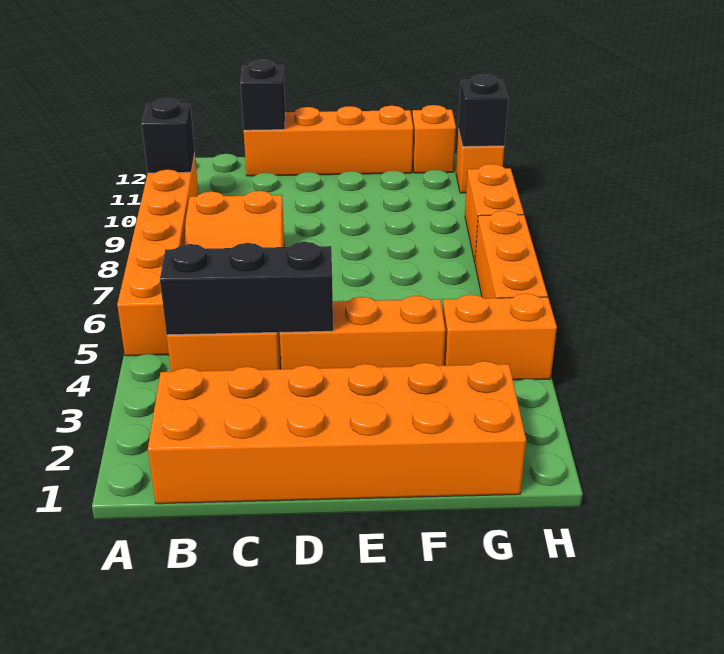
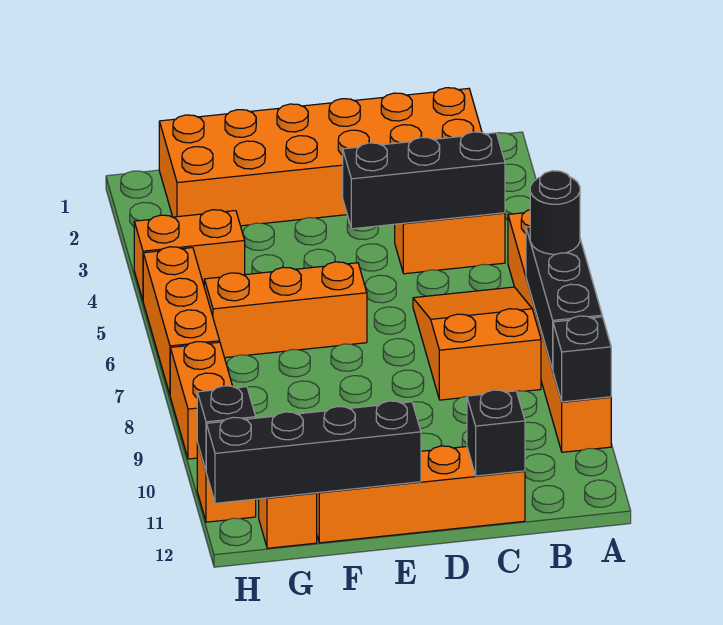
none -> black brick A7:A9 level 2
none -> black round brick A7 level 3
orange brick D4:F4 level 1 -> orange brick E6:G6 level 1
none -> black brick E12:H12 level 2

